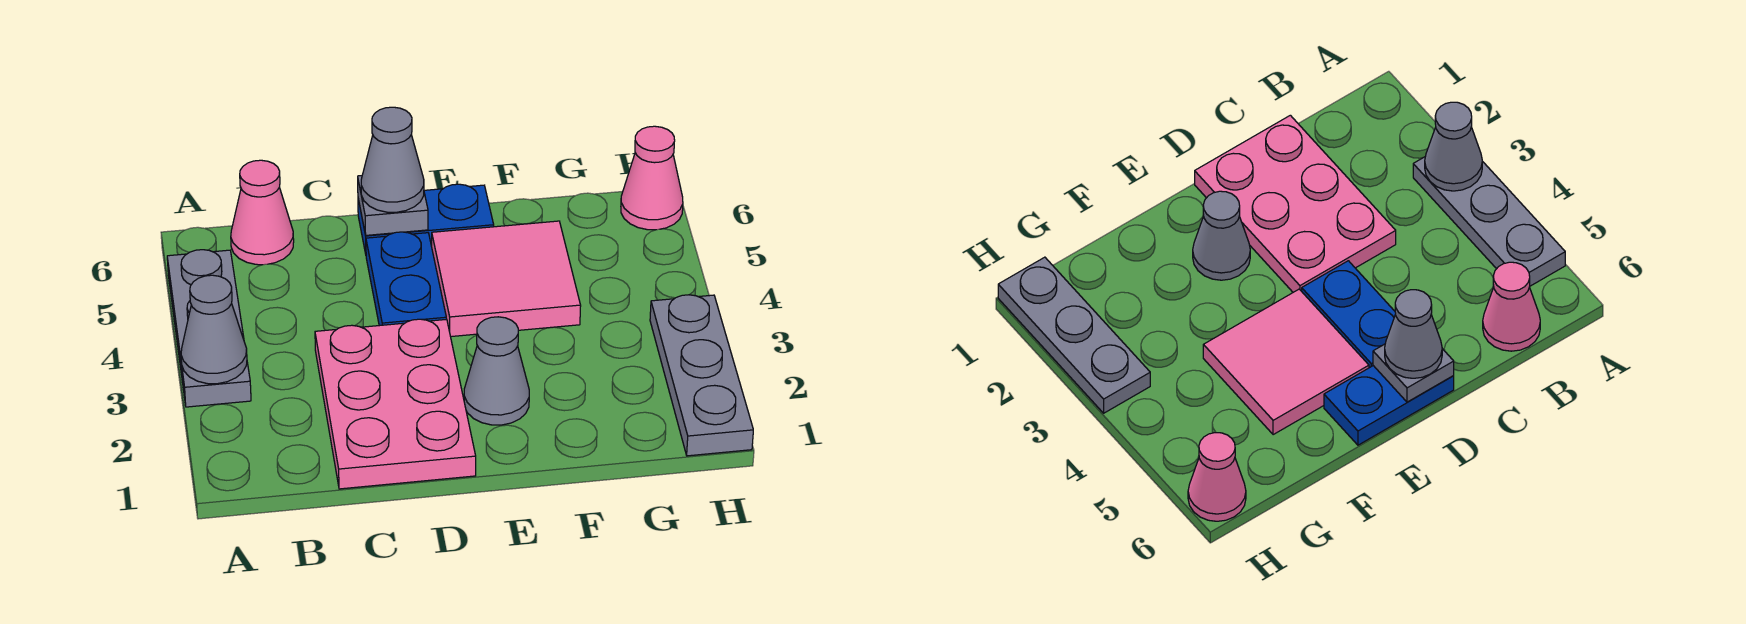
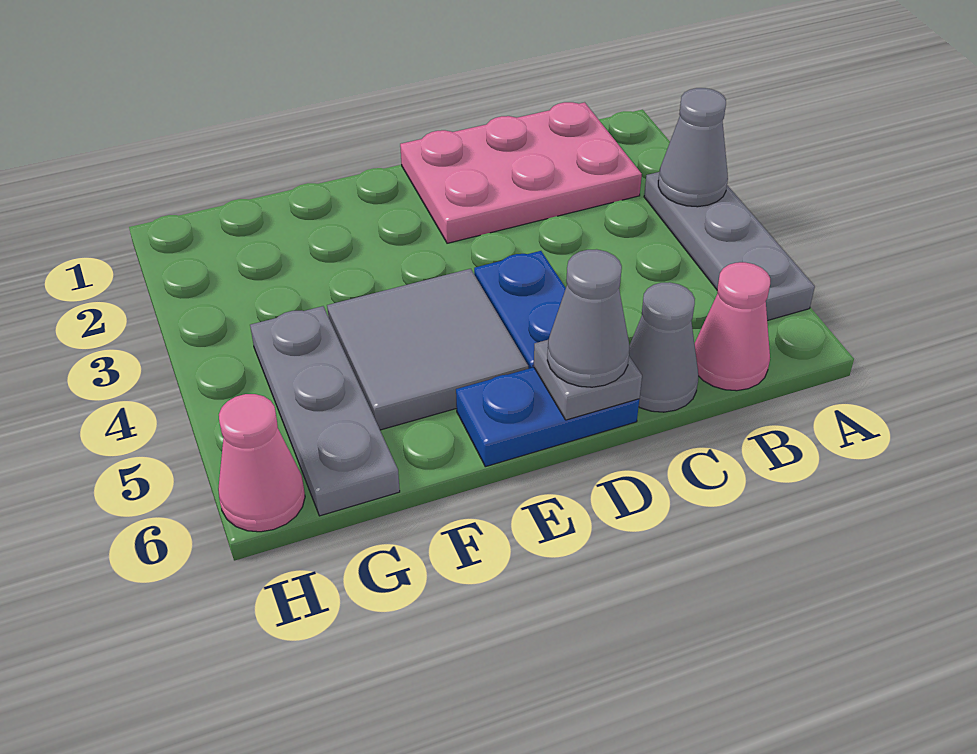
pink plate C1:D3 level 1 -> pink plate B1:D2 level 1
grey cone E2 level 1 -> grey cone C6 level 1
pink tile E4:F5 level 1 -> grey tile E4:F5 level 1
grey plate H1:H3 level 1 -> grey plate G4:G6 level 1

